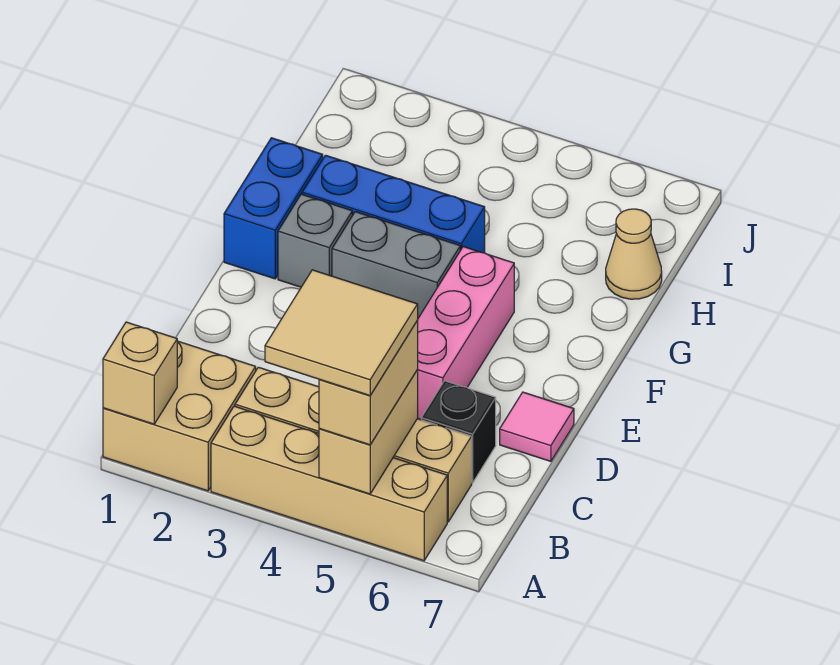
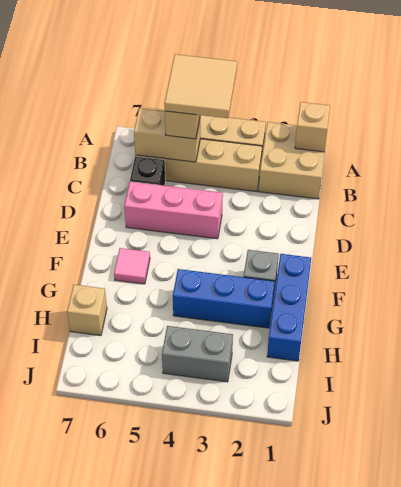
tan brick A5:B5 level 2 -> tan brick B5:B6 level 2
pink brick D5:F5 level 1 -> pink brick D4:D6 level 1
pink tile D7 level 1 -> pink tile F6 level 1
blue brick F1:G1 level 1 -> blue brick F1:H1 level 1
grey brick F3:F4 level 1 -> grey brick I3:I4 level 1
tan cone H7 level 1 -> tan brick H7 level 1

